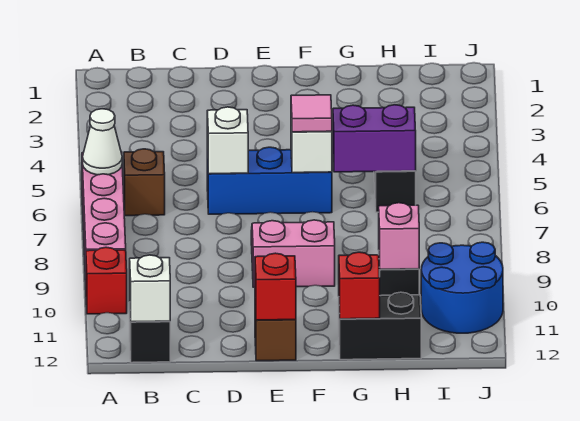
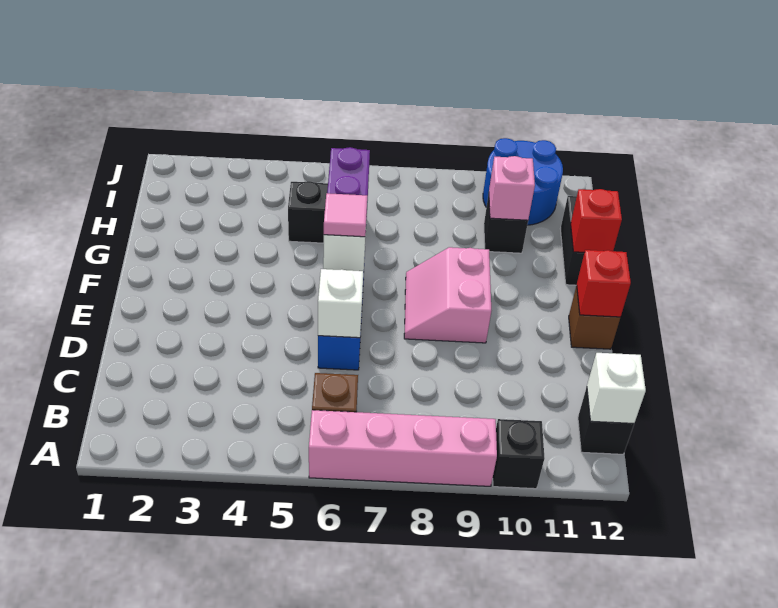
white cone A6 level 2 -> none
red brick A10 level 1 -> black brick A10 level 1

